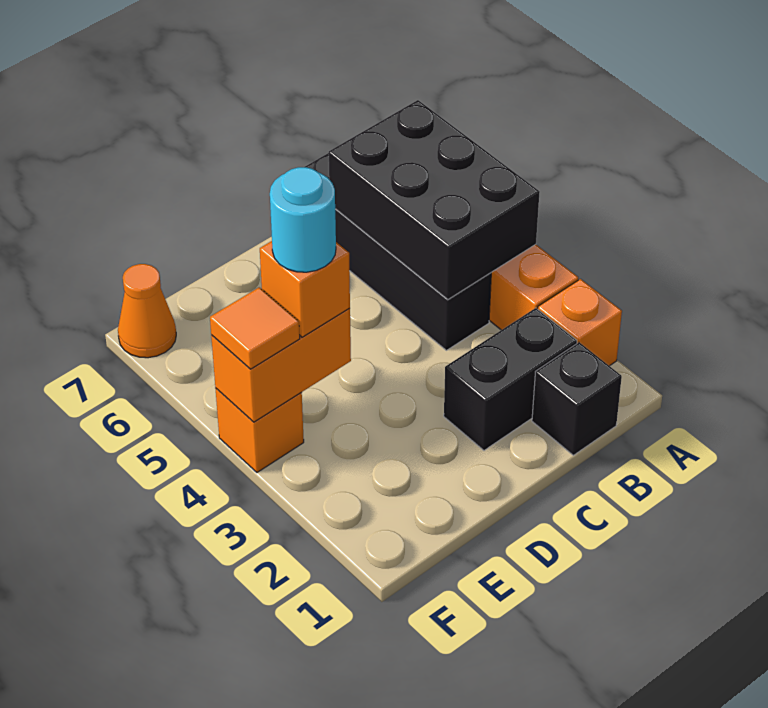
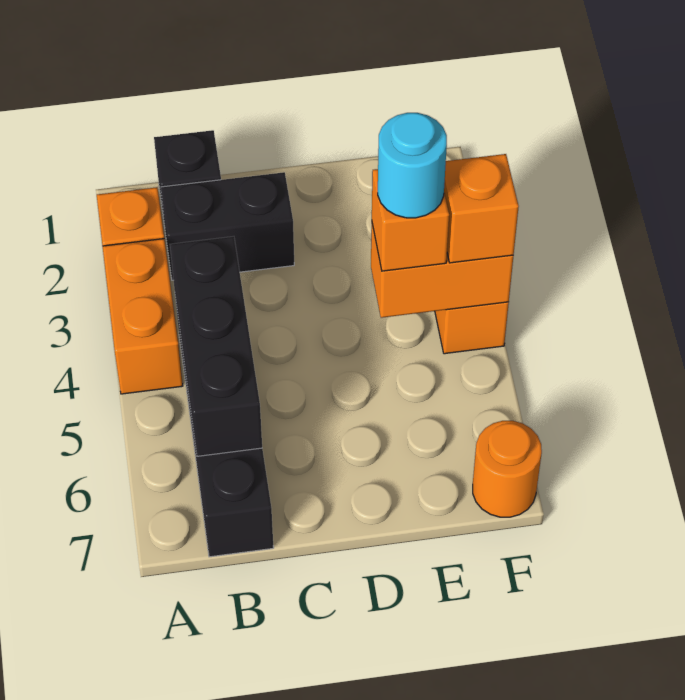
black brick A4:B6 level 2 -> black brick B4:B6 level 2
orange tile F4 level 3 -> orange brick F4 level 3
orange cone F7 level 1 -> orange round brick F7 level 1

